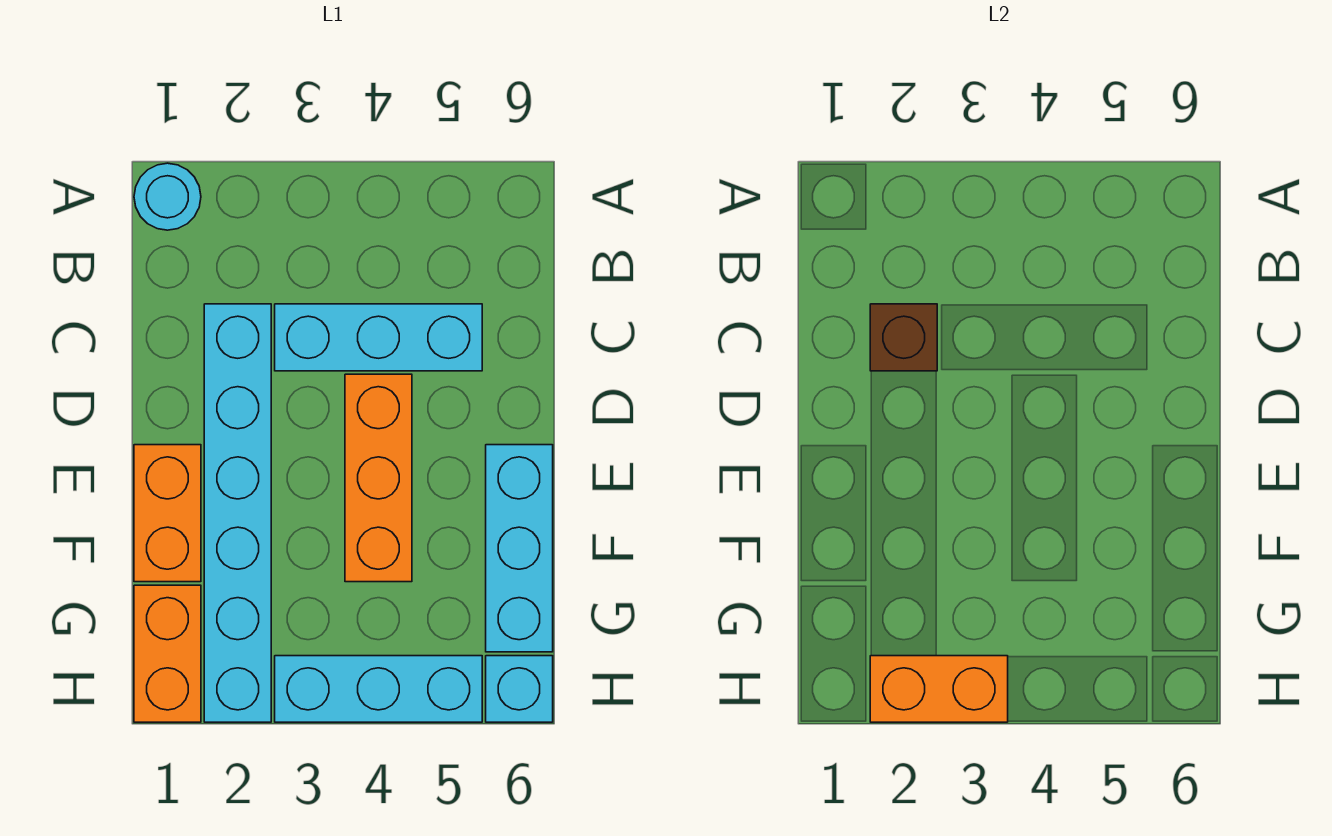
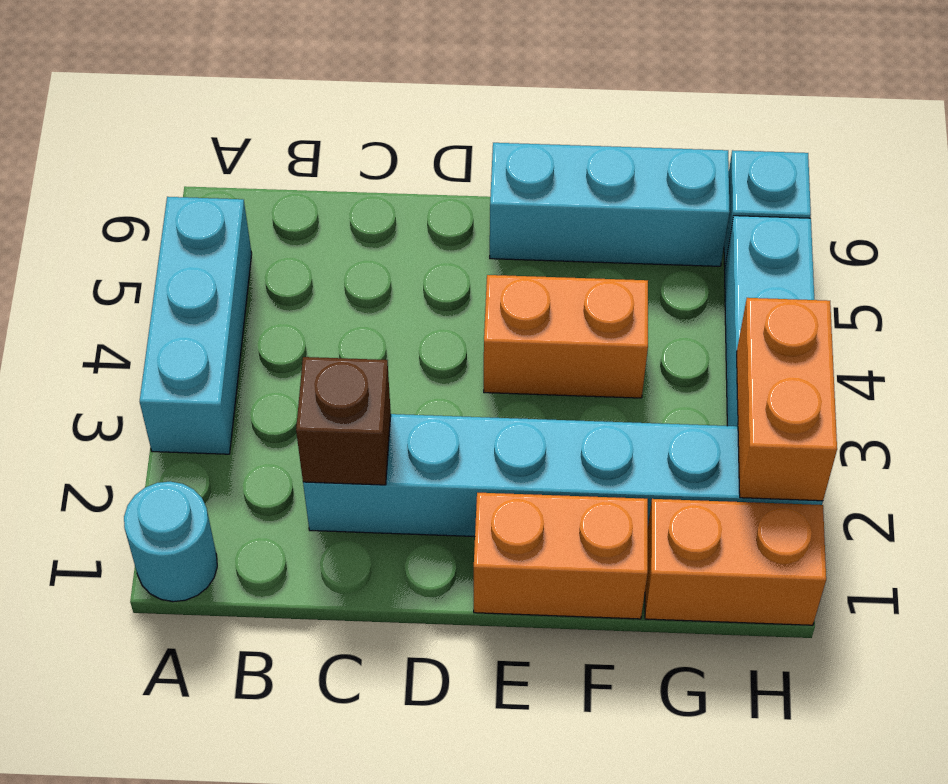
cyan brick C3:C5 level 1 -> cyan brick A3:A5 level 1
orange brick D4:F4 level 1 -> orange brick E4:F4 level 1

